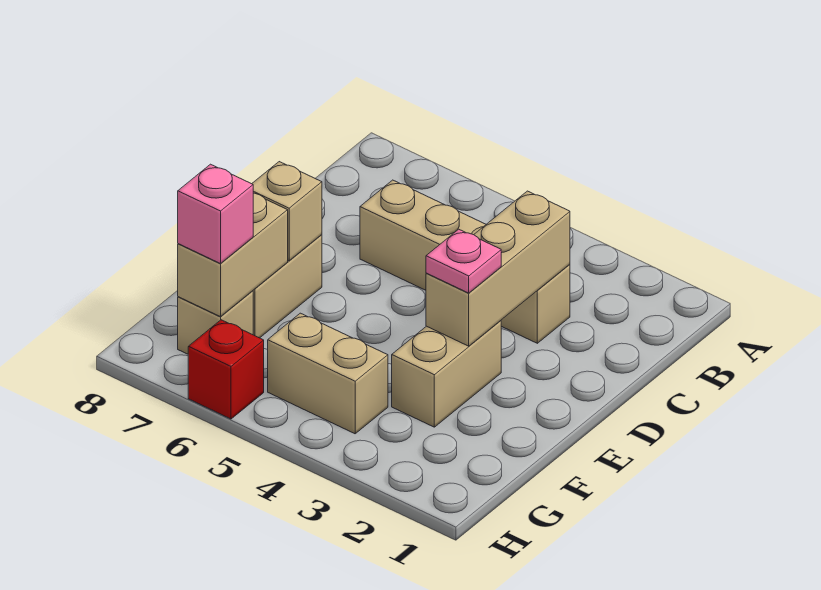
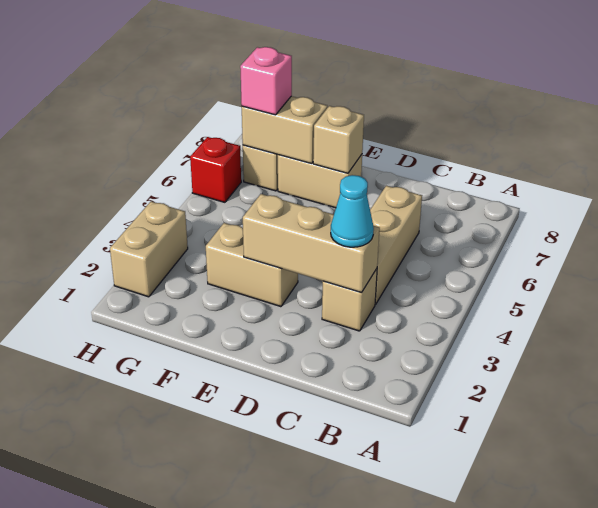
none -> cyan cone C3 level 3
pink plate E3 level 3 -> none
tan brick G4:G5 level 1 -> tan brick H2:H3 level 1

